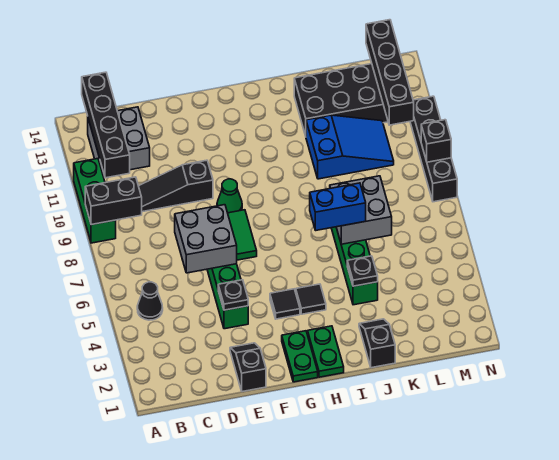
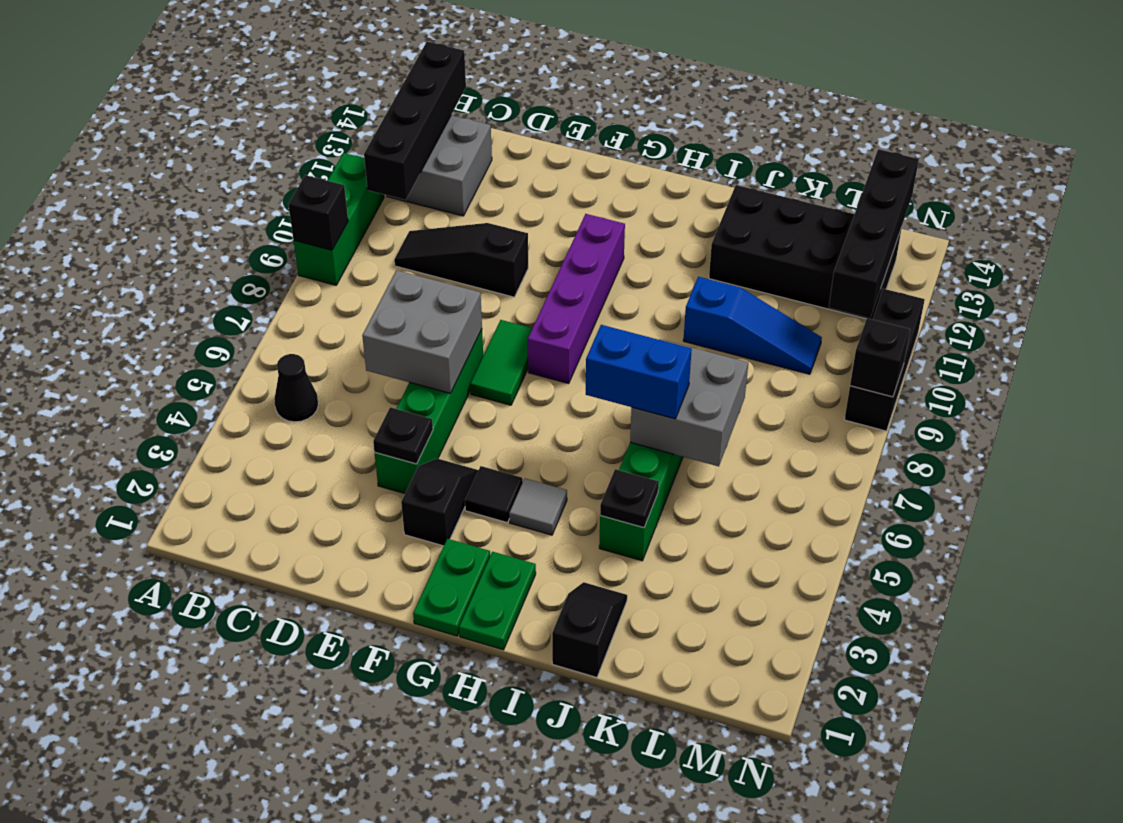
black brick A9:B9 level 2 -> black brick A9 level 2
black slope E1:E2 level 1 top 1 -> black slope F3:F4 level 1 top 3
green cone F9 level 1 -> none
none -> purple brick G8:G11 level 1
black tile H4 level 1 -> grey tile H4 level 1
blue slope J10:L11 level 1 top J -> blue slope J10:L10 level 1 top J
black brick N8:N11 level 1 -> black brick N9:N11 level 1

